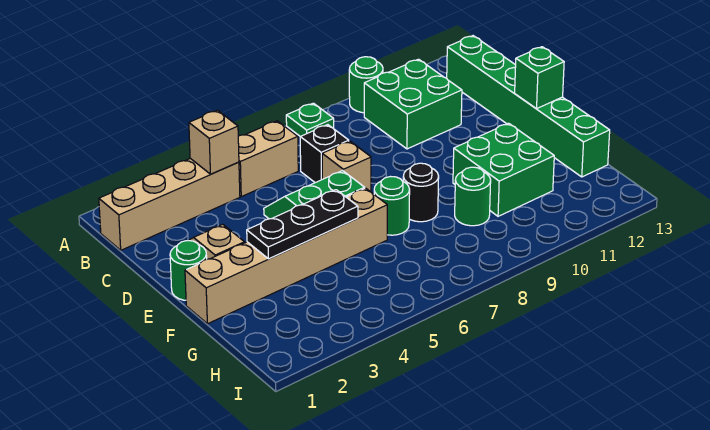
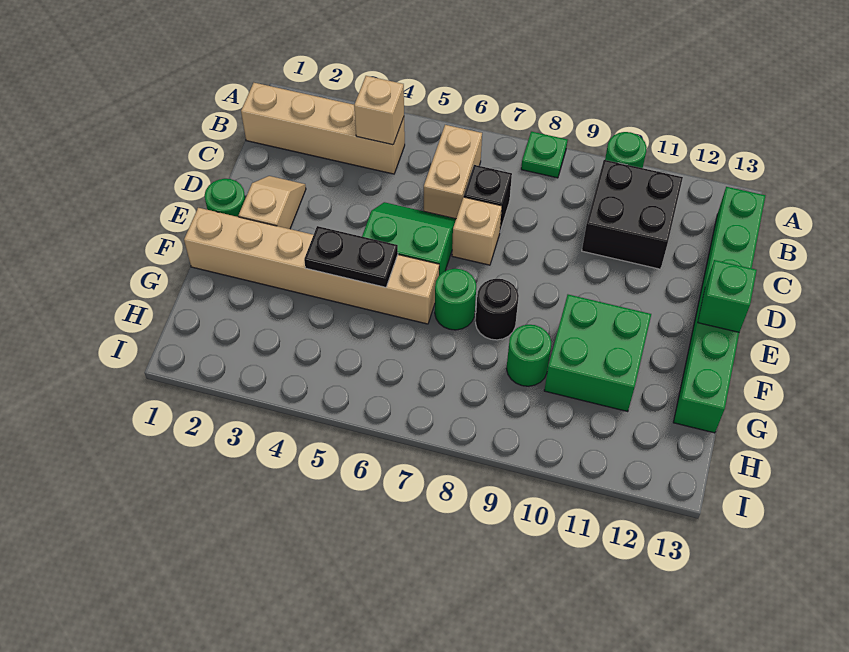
tan brick B5:B6 level 1 -> tan brick B6:C6 level 1
green brick B10:C11 level 1 -> black brick B10:C11 level 1
black plate F3:F5 level 2 -> black plate F4:F5 level 2

